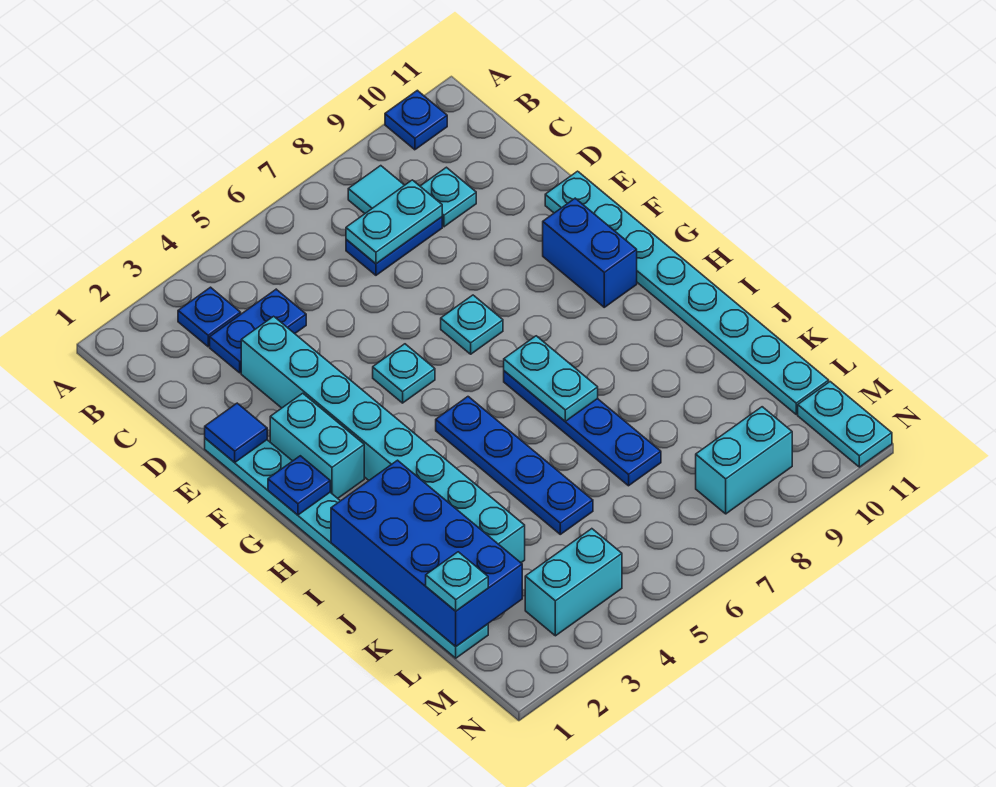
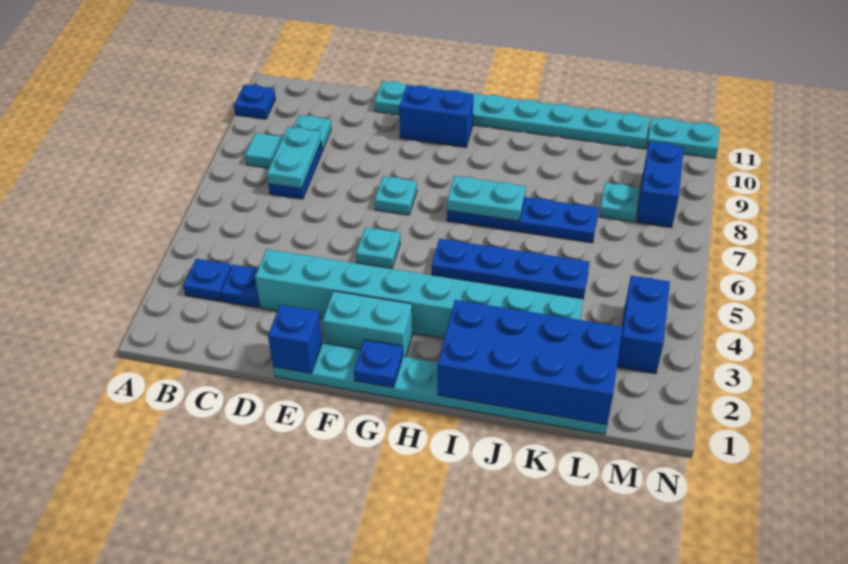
blue plate C3:C4 level 1 -> blue plate C3 level 1
blue tile E1 level 2 -> blue brick E1 level 2
cyan plate L1 level 3 -> cyan plate L8 level 1
cyan brick M3:M4 level 1 -> blue brick M3:M4 level 1
cyan brick M8:M9 level 1 -> blue brick M8:M9 level 1

